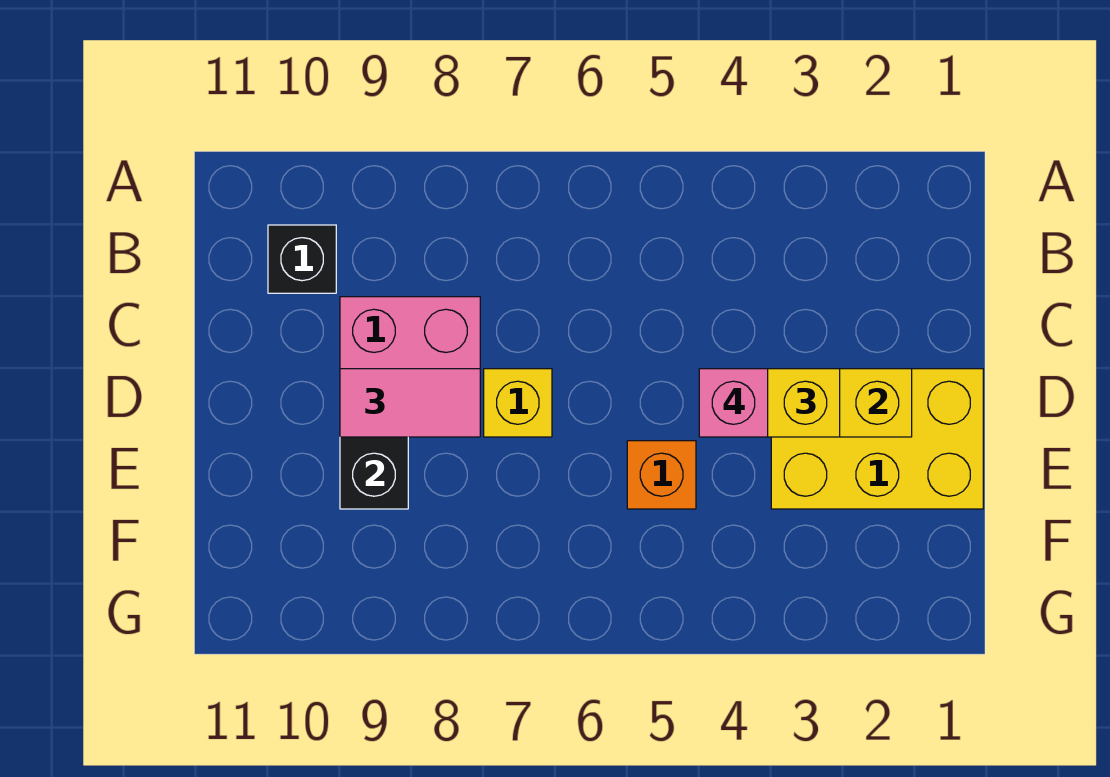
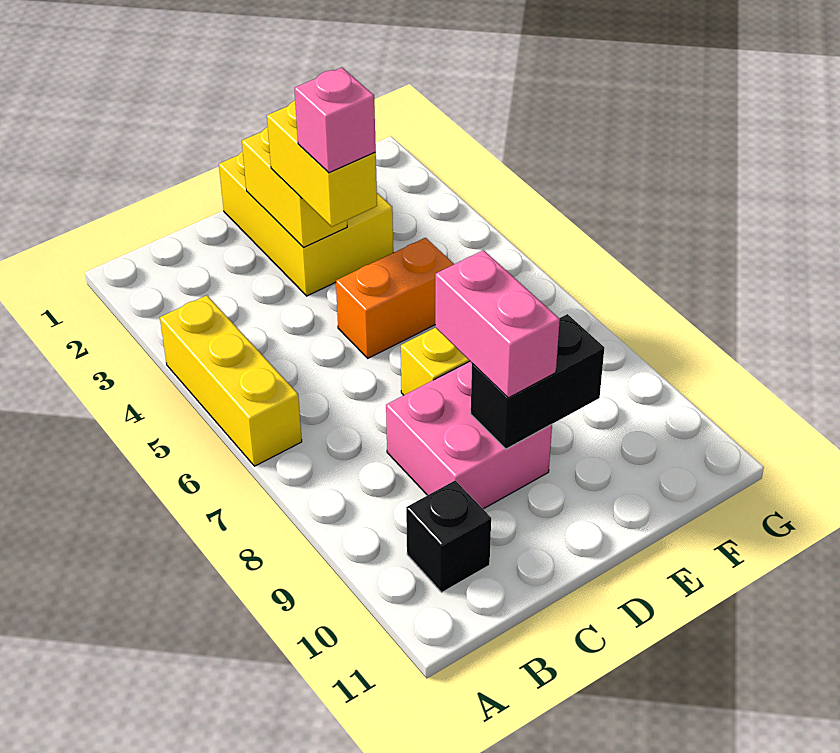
none -> yellow brick A4:A6 level 1
pink tile D8:D9 level 3 -> pink brick D8:D9 level 3
orange brick E5 level 1 -> orange brick D5:E5 level 1

